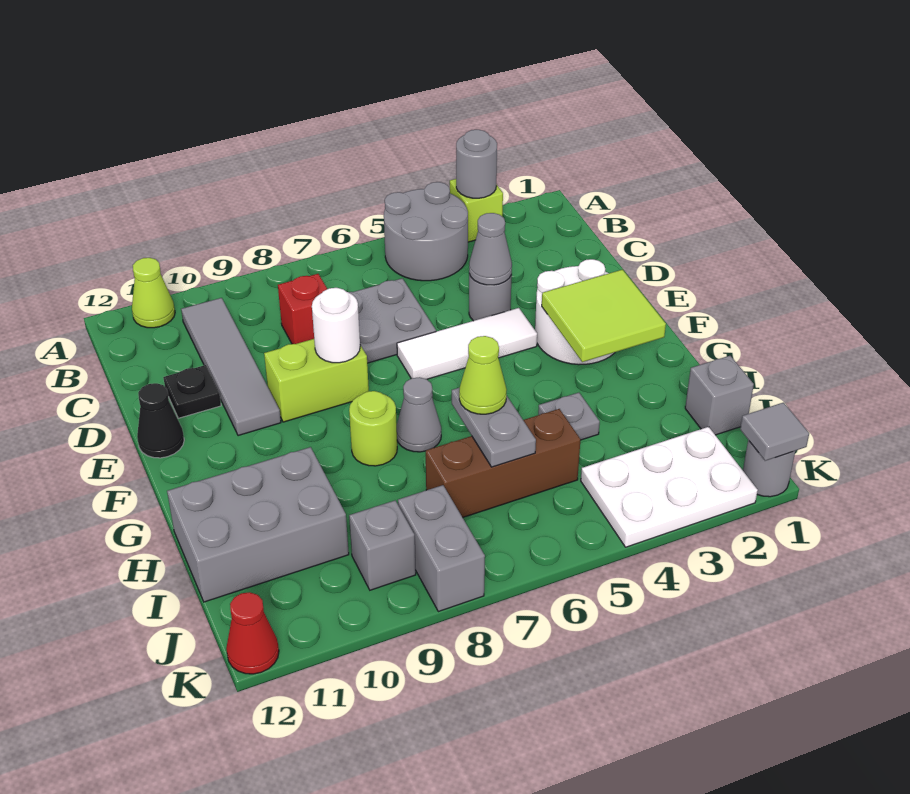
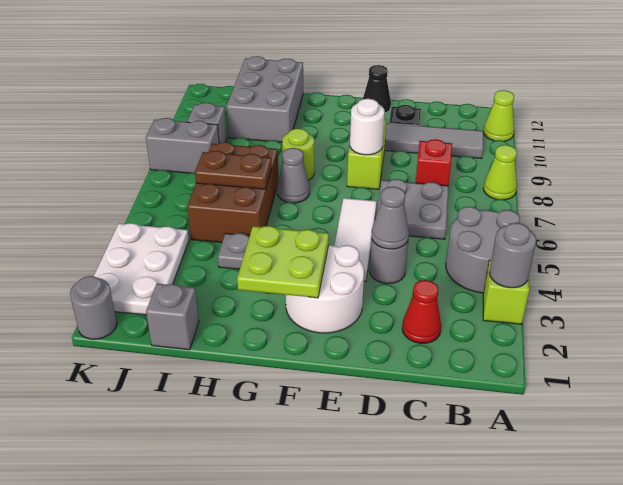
lime tile F2:G3 level 2 -> lime plate F2:G3 level 2
grey plate H6:I6 level 2 -> brown plate H6:I6 level 2
lime cone H6 level 3 -> lime cone A8 level 1
brown brick I5:I7 level 1 -> brown brick H5:I7 level 1
grey tile K1 level 2 -> none
red cone K12 level 1 -> red cone C2 level 1

